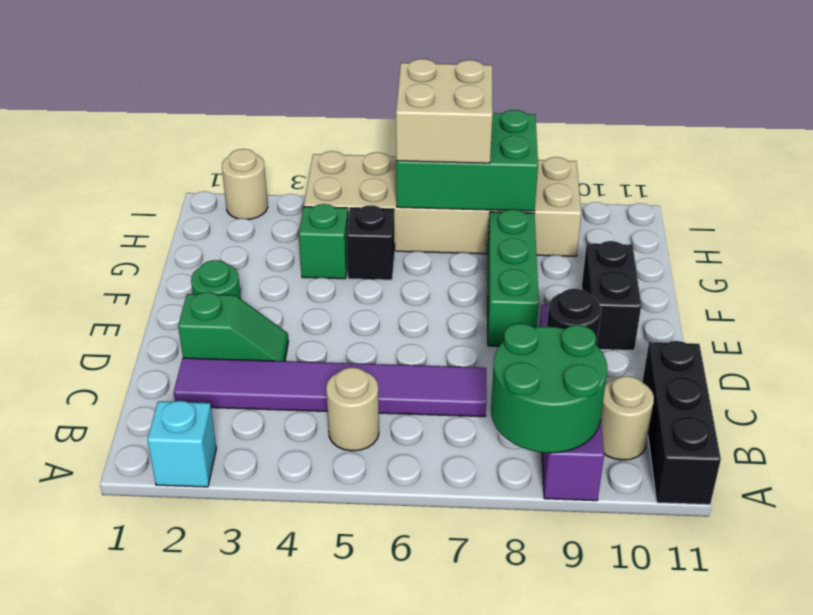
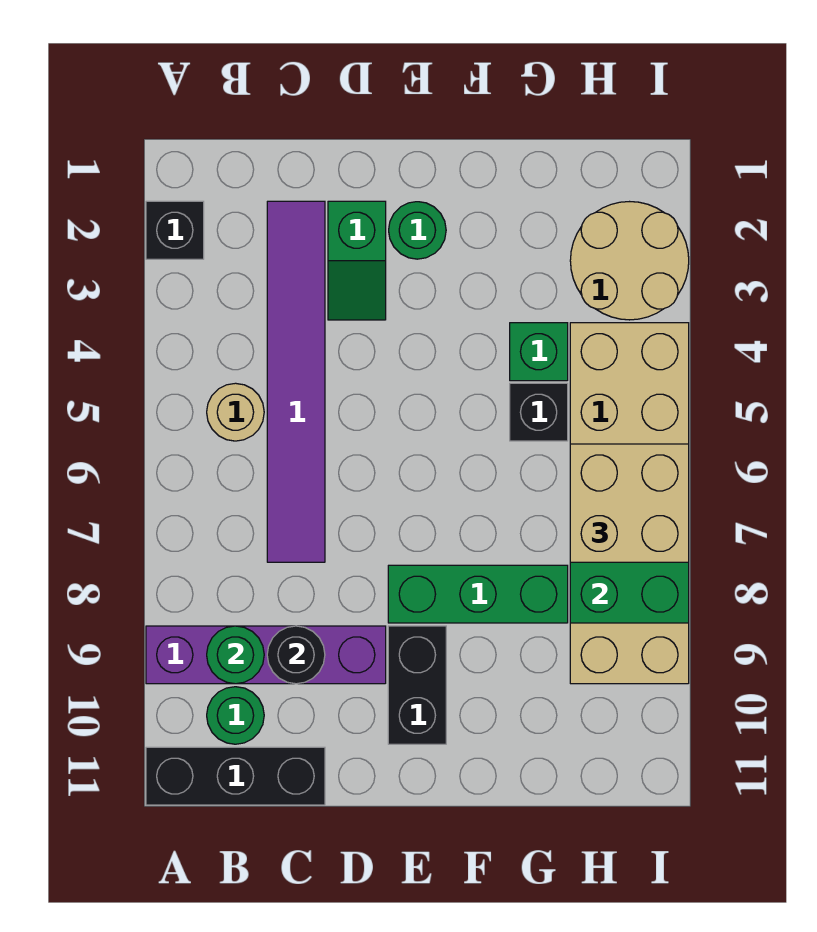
cyan brick A2 level 1 -> black brick A2 level 1
green round brick A8:B9 level 2 -> green round brick B9 level 2
tan round brick B10 level 1 -> green round brick B10 level 1
black brick E10:F10 level 1 -> black brick E9:E10 level 1
tan round brick I2 level 1 -> tan round brick H2:I3 level 1

